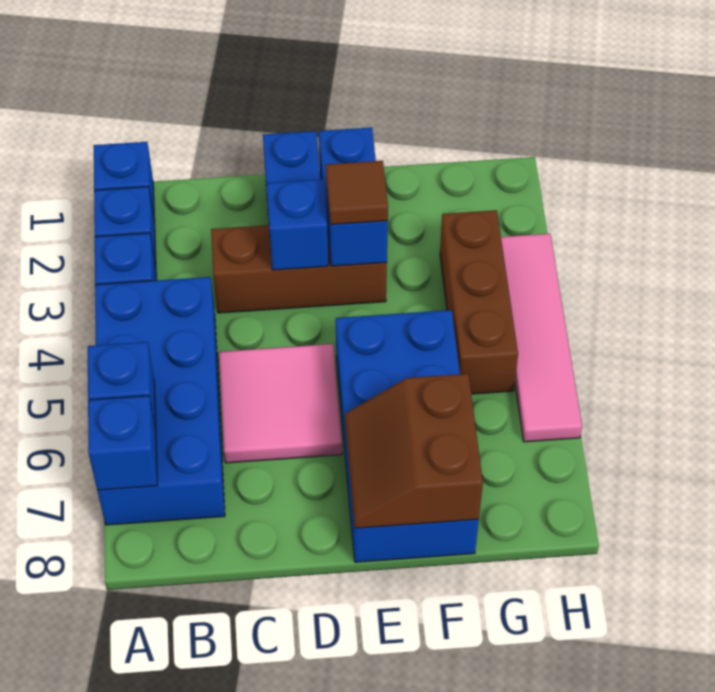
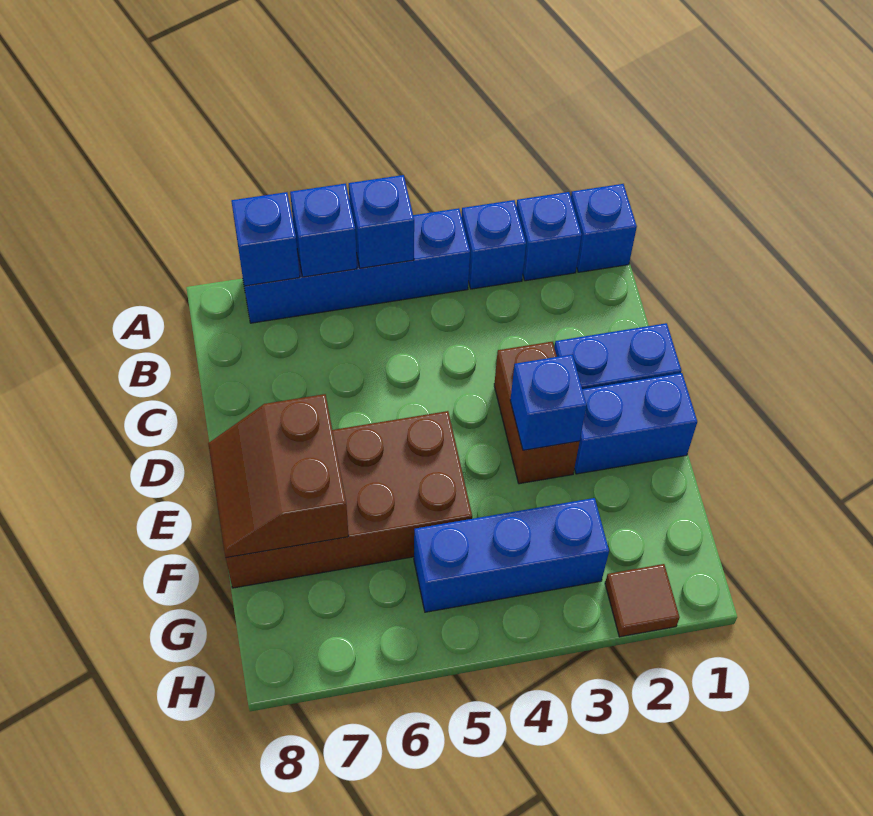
blue brick A4:B7 level 1 -> blue brick A4:A7 level 1
brown brick C3:E3 level 1 -> brown brick D3:E3 level 1
pink tile C5:D6 level 1 -> none
blue brick D3 level 2 -> blue brick A5 level 2
brown tile E3 level 3 -> brown tile H2 level 1
blue brick E5:F8 level 1 -> brown brick E5:F8 level 1
brown slope E7:F8 level 2 top F -> brown slope E7:F8 level 2 top 7
brown brick G3:G5 level 1 -> blue brick G3:G5 level 1
pink tile H3:H6 level 1 -> none

